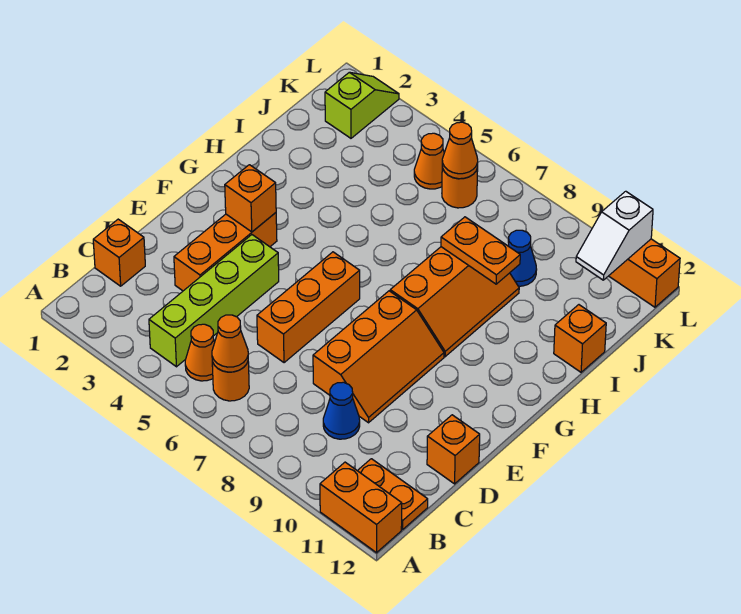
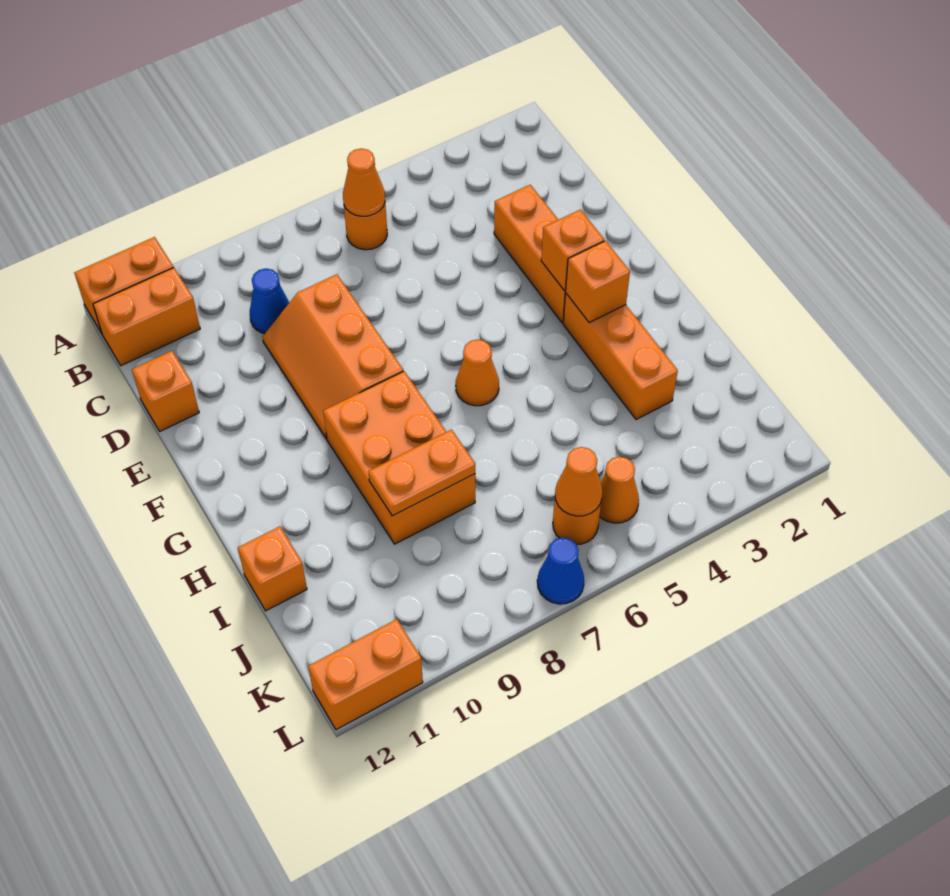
lime brick B4:E4 level 1 -> none
orange cone B5 level 1 -> orange cone G6 level 1
orange plate B11:B12 level 1 -> orange brick B11:B12 level 1
orange brick C1 level 1 -> orange brick G3 level 2
orange brick D6:F6 level 1 -> orange brick G3:I3 level 1
orange slope G8:I9 level 1 top 8 -> orange brick G8:I9 level 1
blue cone J9 level 1 -> blue cone L7 level 1
lime slope K2:L2 level 1 top K -> none
white slope K11:L11 level 2 top L -> none

